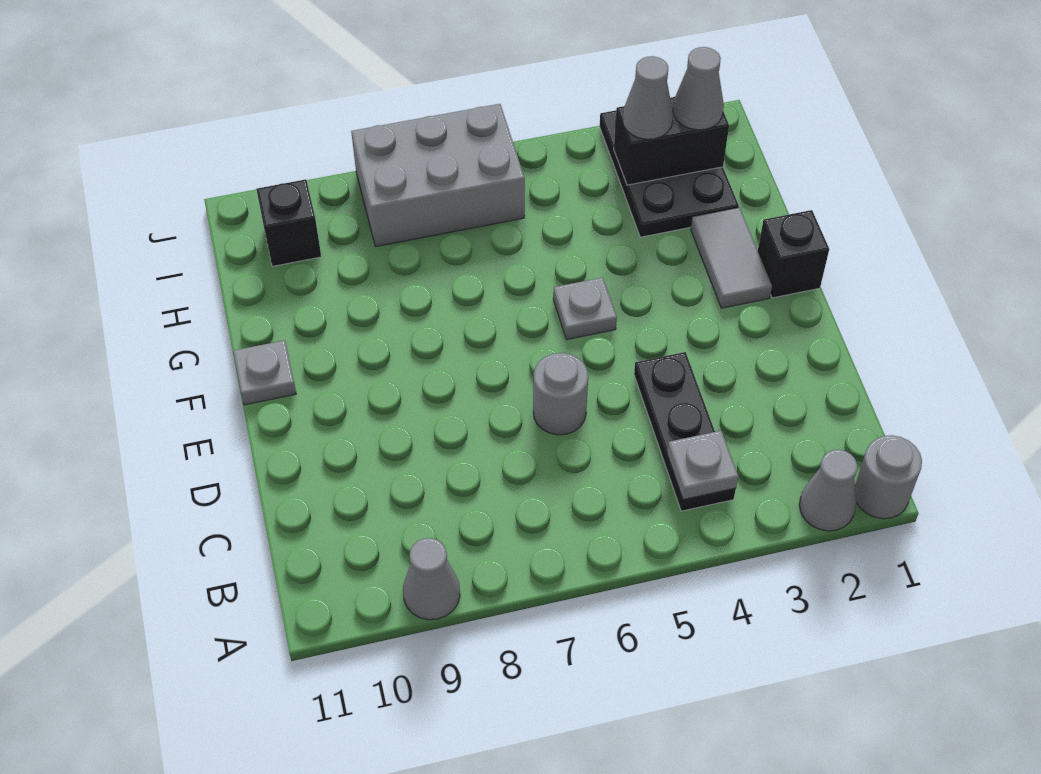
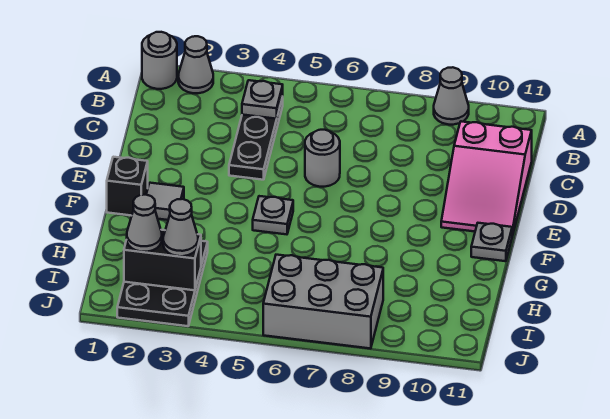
none -> pink slope C10:E11 level 1 top C
grey tile F2:G2 level 1 -> grey tile F2 level 1
black brick I10 level 1 -> none

